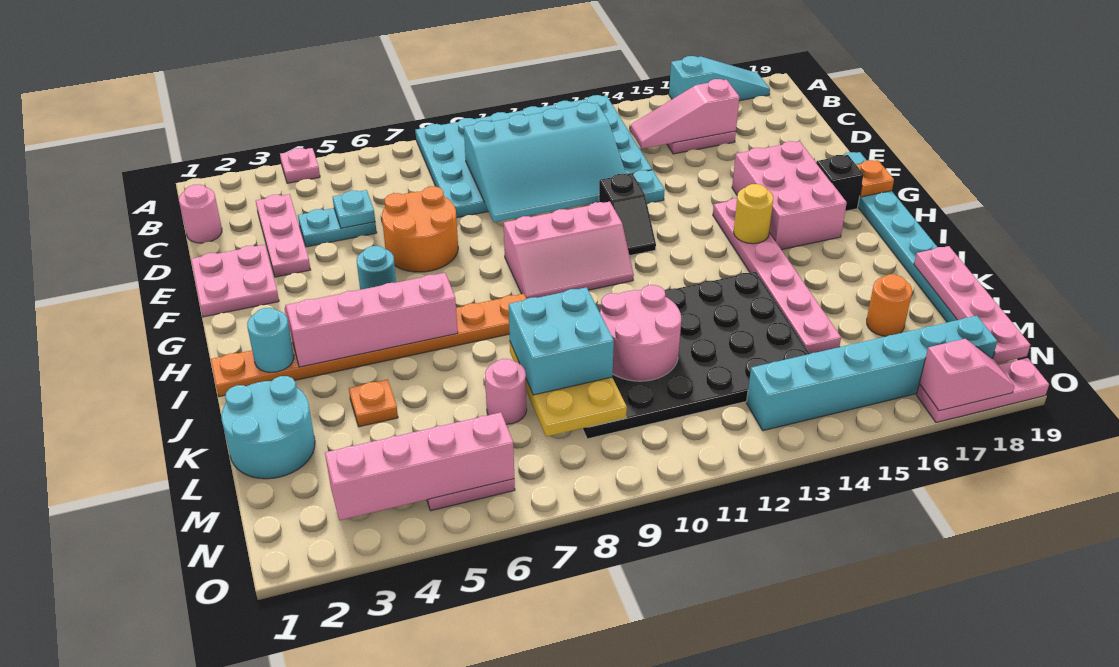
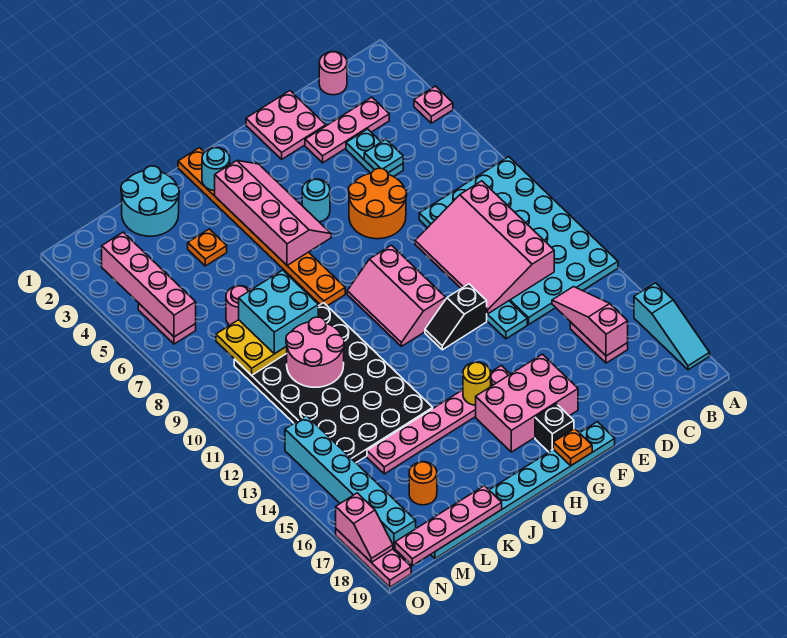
cyan slope C9:E12 level 2 top C -> pink slope C9:E12 level 2 top C

